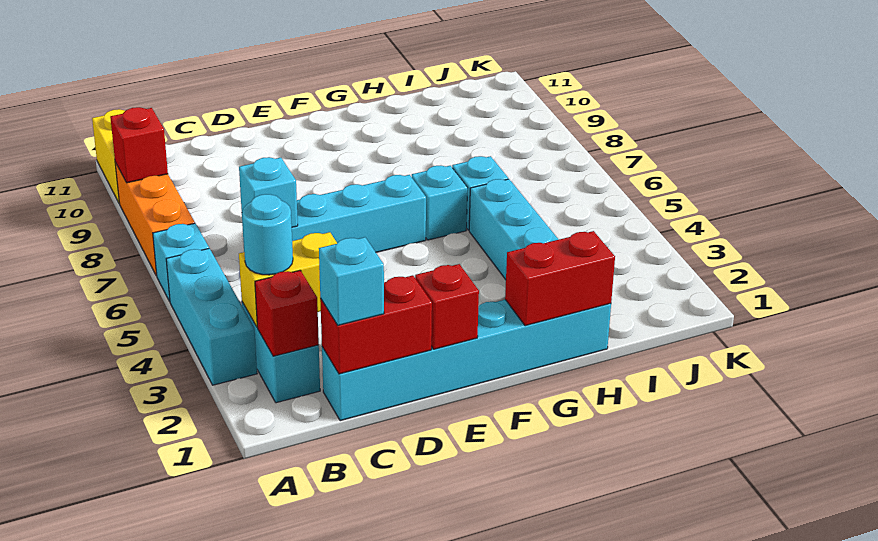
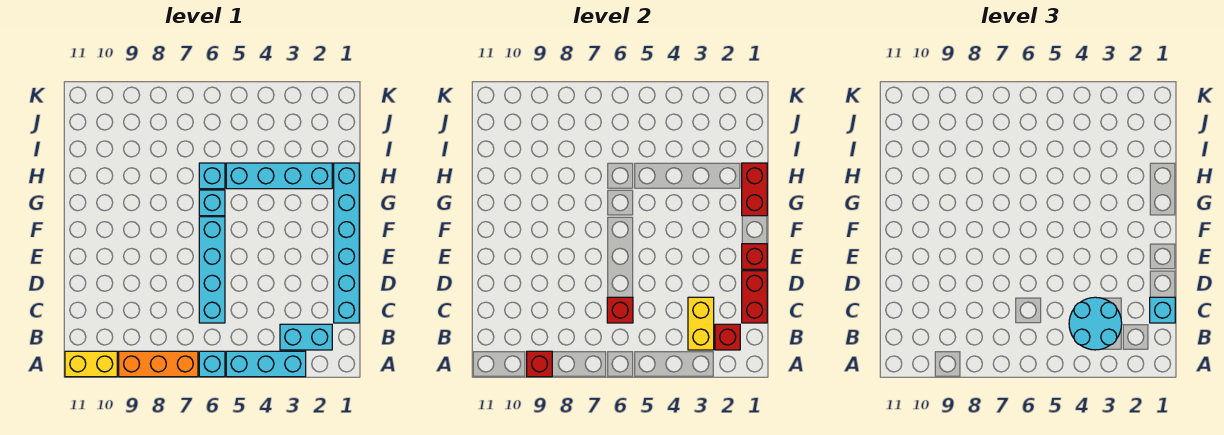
cyan round brick B3 level 3 -> cyan round brick B3:C4 level 3
cyan brick C6 level 2 -> red brick C6 level 2

